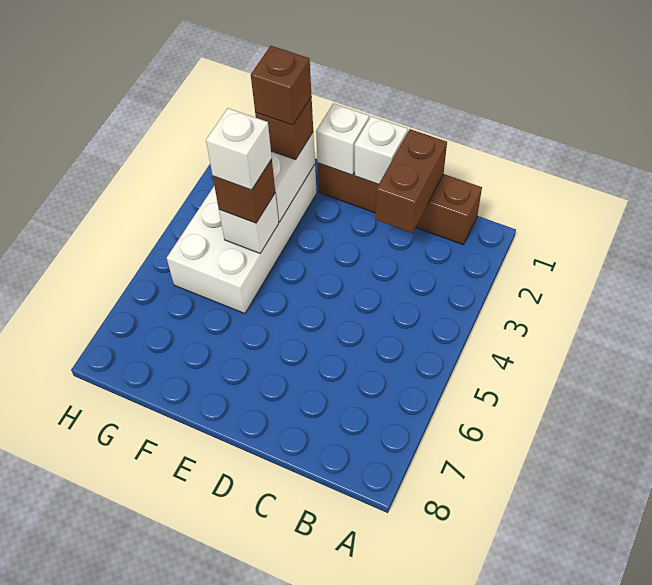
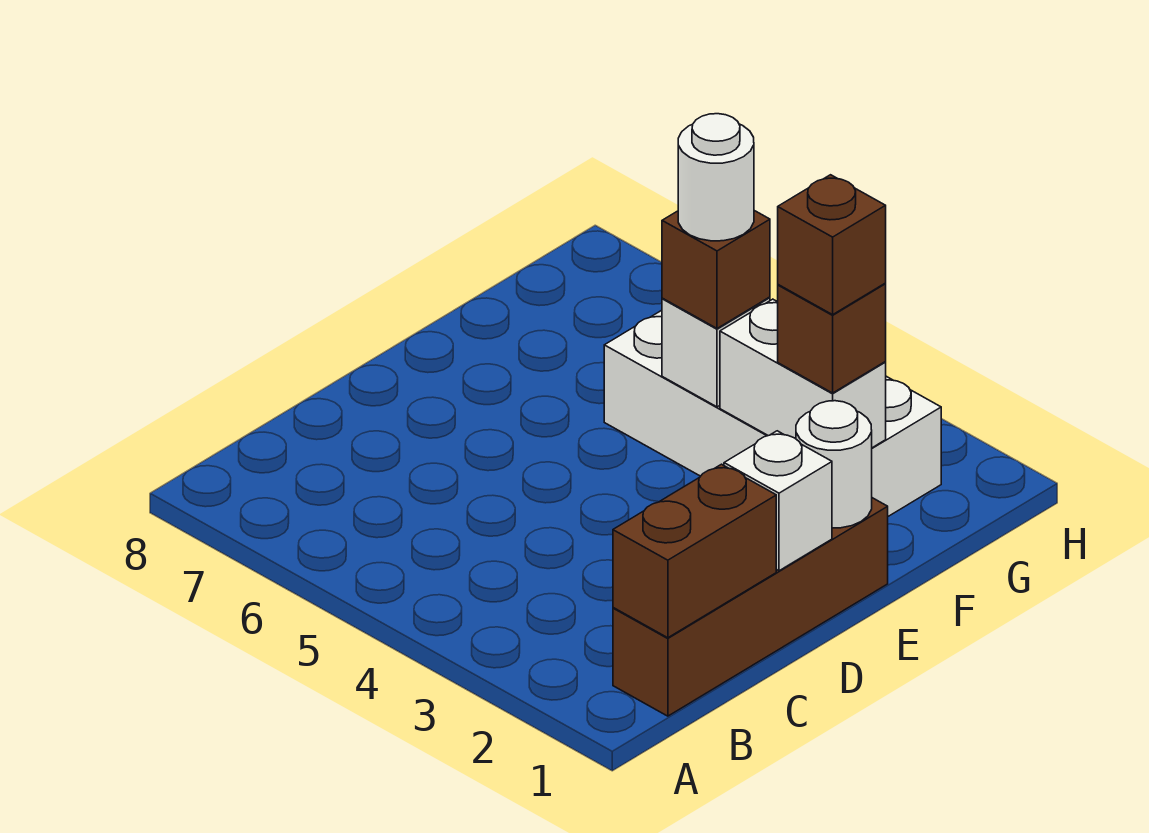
brown brick C1:C2 level 2 -> brown brick B1:C1 level 2
white brick E1 level 2 -> white round brick E1 level 2
white brick F4 level 4 -> white round brick F4 level 4

